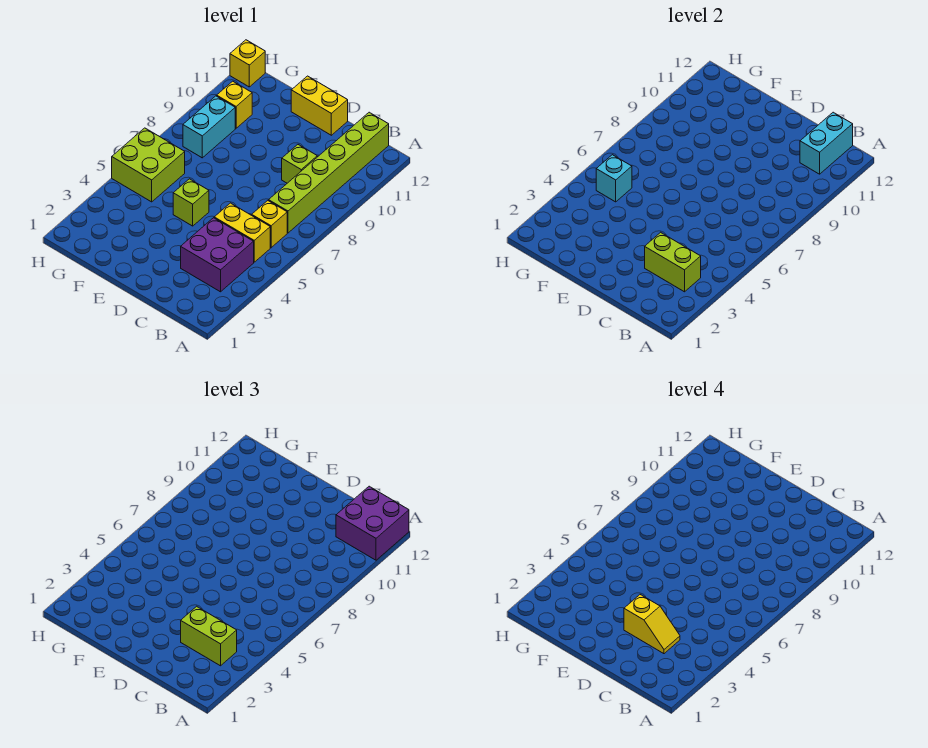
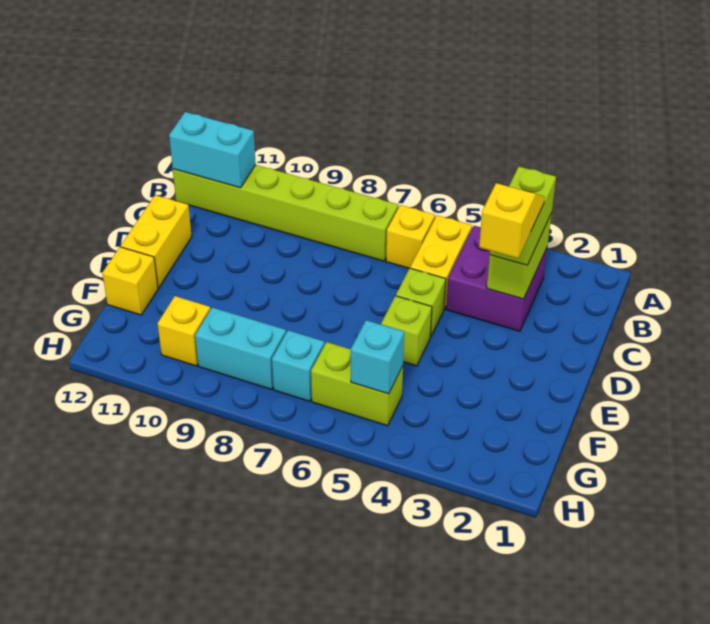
purple brick A11:B12 level 3 -> none
lime brick C9 level 1 -> lime brick D5 level 1
lime brick G5:H6 level 1 -> lime brick G5:G6 level 1
none -> cyan brick G7 level 1
yellow brick H12 level 1 -> yellow brick F12 level 1

